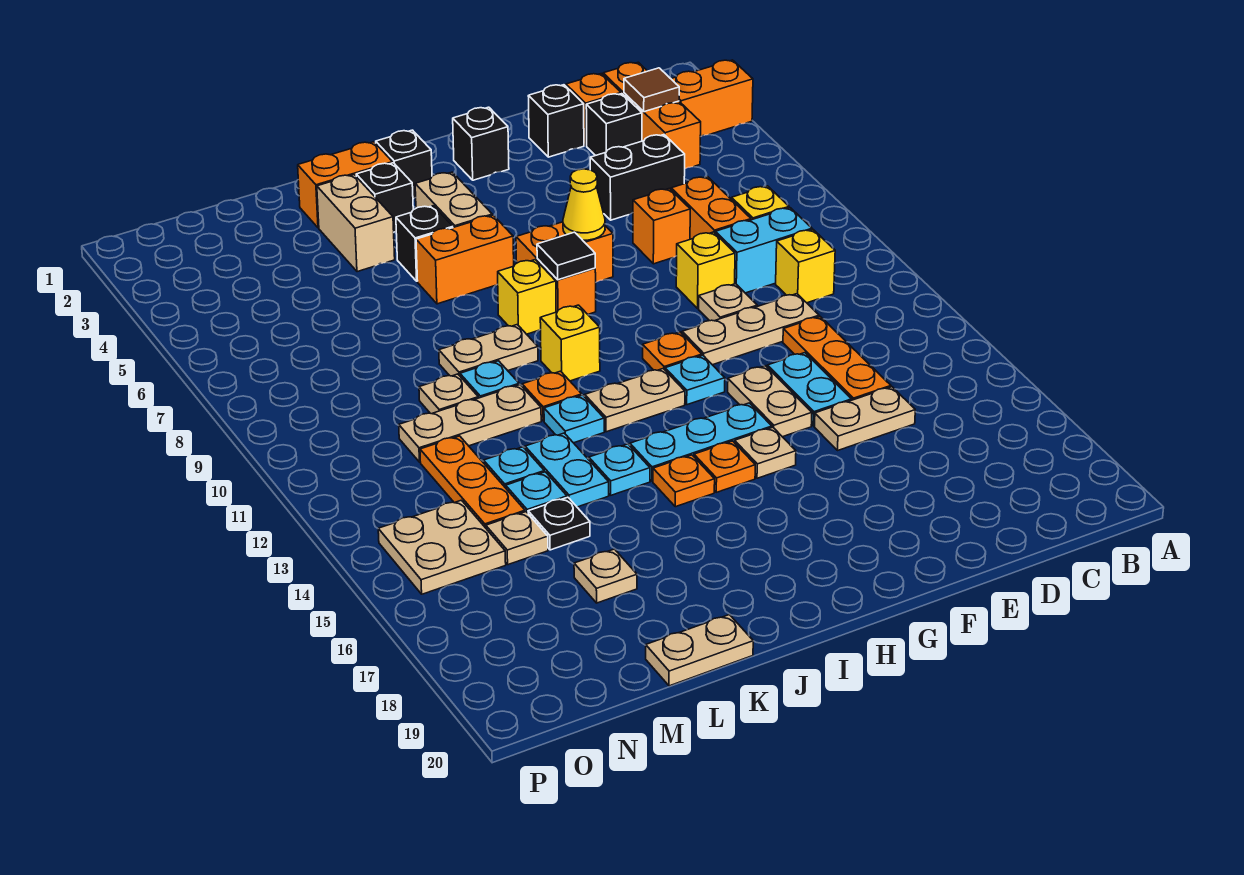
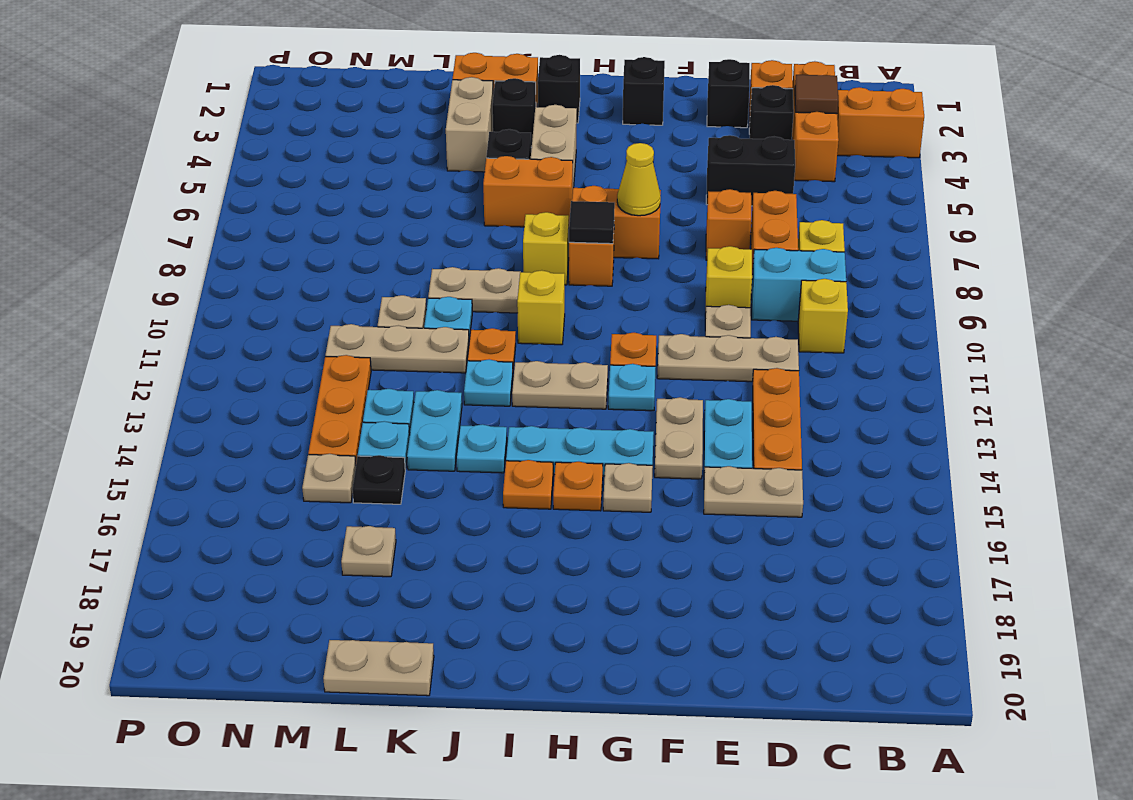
tan plate N14:O15 level 1 -> none

